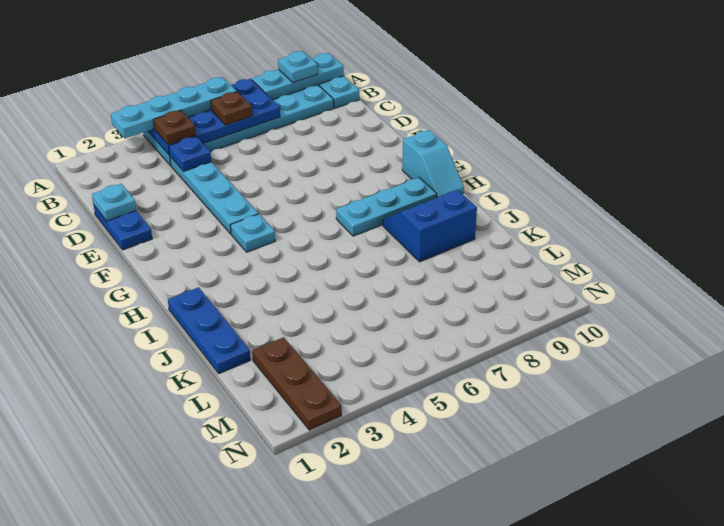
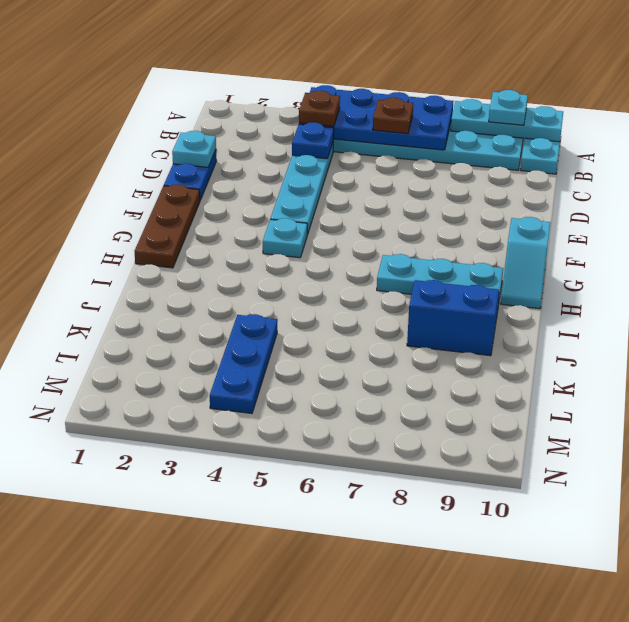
cyan plate A3:A6 level 3 -> none
blue plate I1:K1 level 1 -> blue plate K4:M4 level 1
brown plate L2:N2 level 1 -> brown plate F1:H1 level 1

